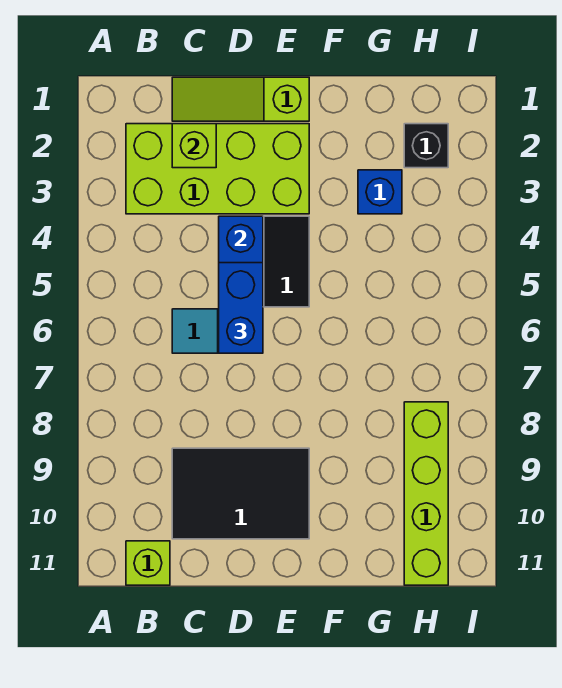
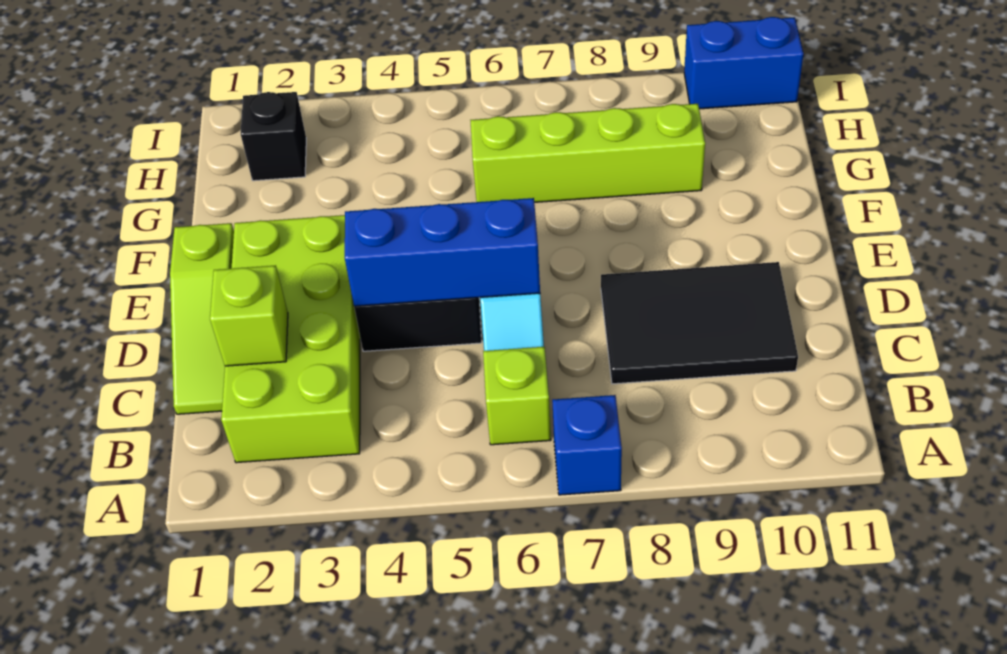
lime brick B11 level 1 -> lime brick B6 level 1
black tile C9:E10 level 1 -> black tile C8:D10 level 1
blue brick D5:D6 level 3 -> blue brick I10:I11 level 1
blue brick G3 level 1 -> blue brick A7 level 1
lime brick H8:H11 level 1 -> lime brick G6:G9 level 1

